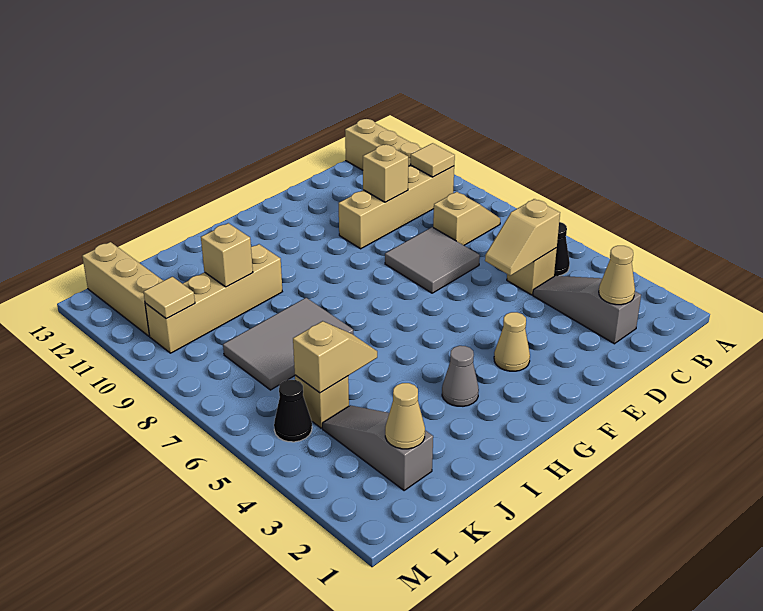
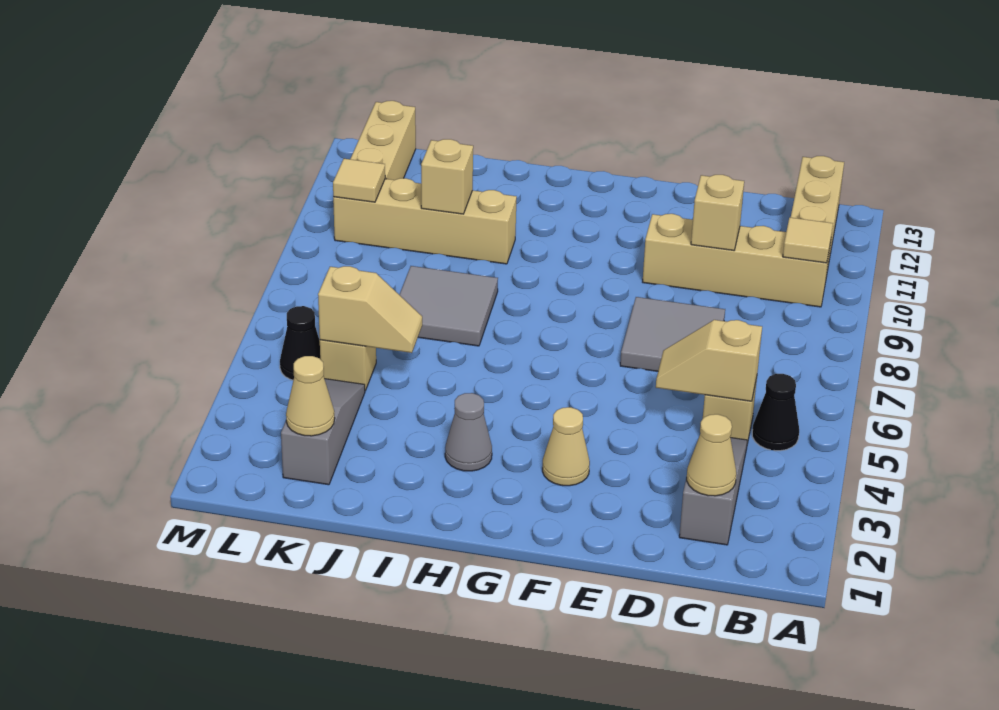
tan slope B8:C8 level 1 top C -> none
grey tile I7:K8 level 1 -> grey tile I7:J8 level 1

